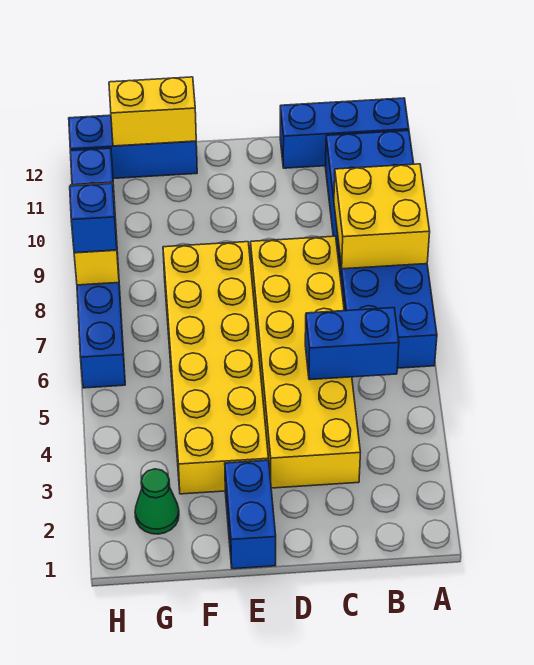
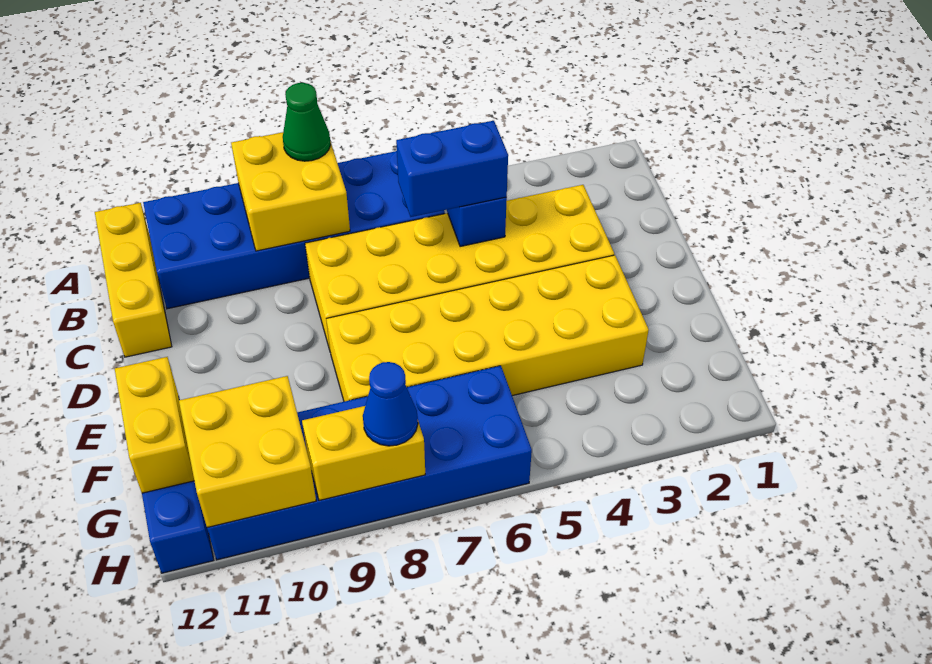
blue brick A12:C12 level 1 -> yellow brick A12:C12 level 1
blue brick E1:E2 level 1 -> blue brick C5:C6 level 3
green cone G2 level 1 -> green cone A8 level 3
none -> yellow brick G10:H11 level 2
blue brick H6:H11 level 1 -> blue brick G6:H11 level 1
blue brick H8 level 3 -> blue cone H8 level 3

